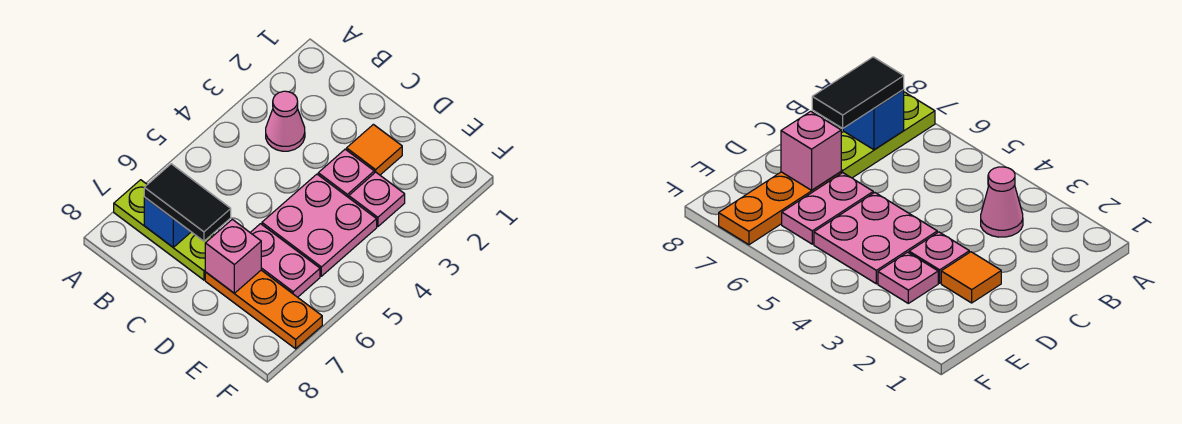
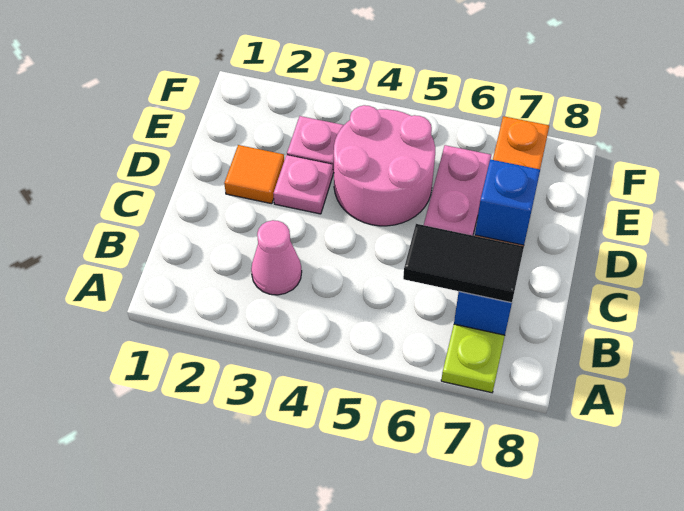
black tile B7:C7 level 3 -> black tile B6:B7 level 3
pink plate D4:E5 level 1 -> pink round brick D4:E5 level 1
pink brick D7 level 2 -> blue brick D7 level 2

